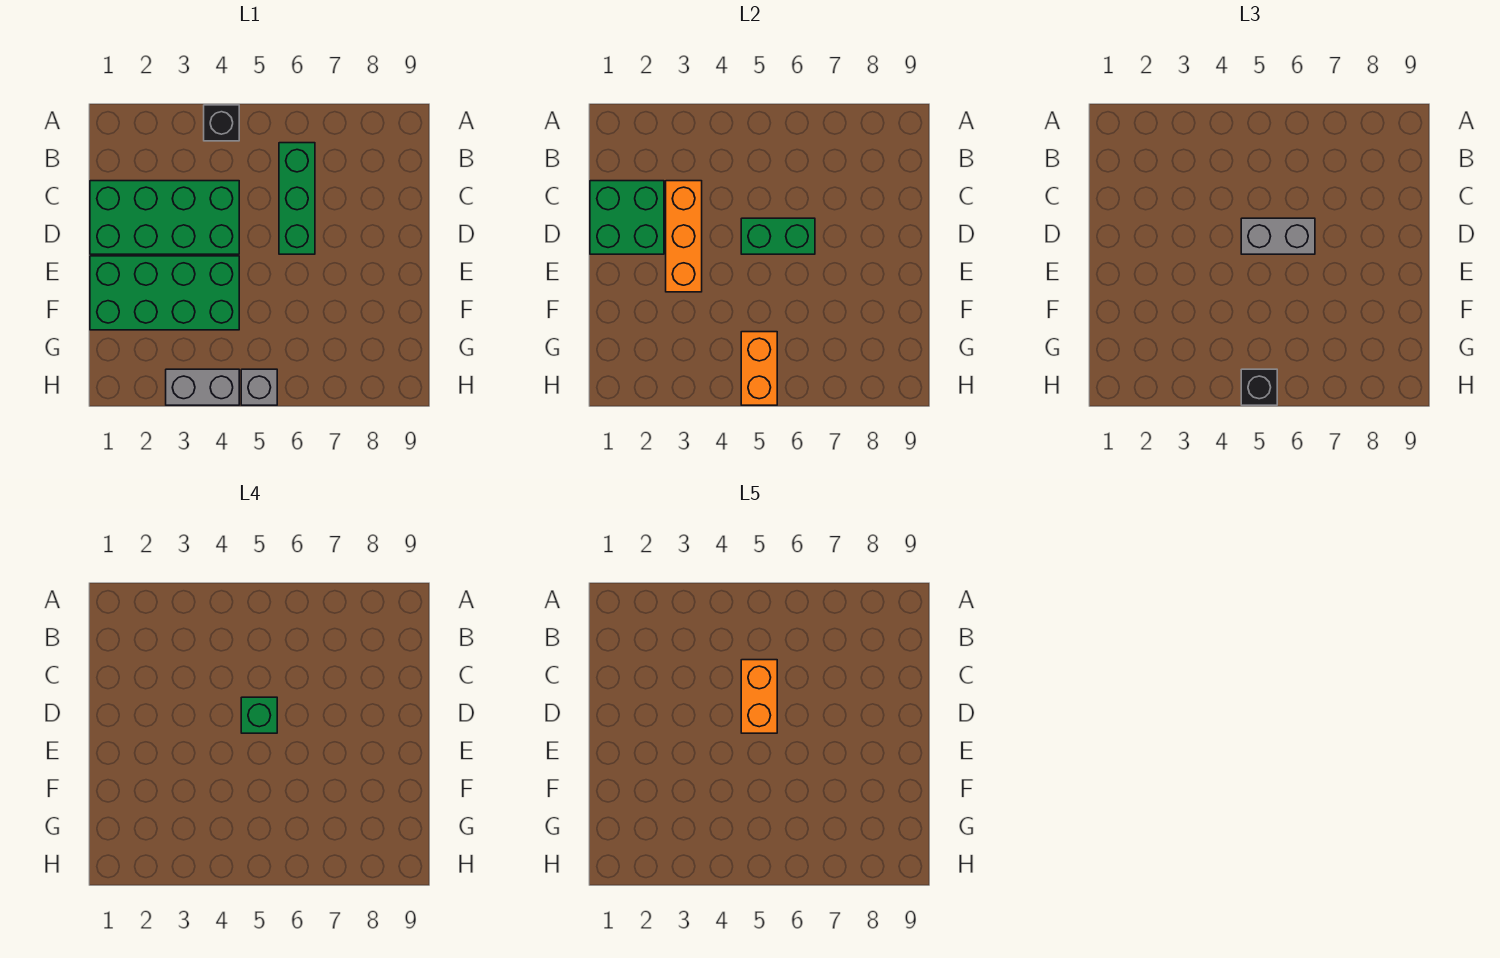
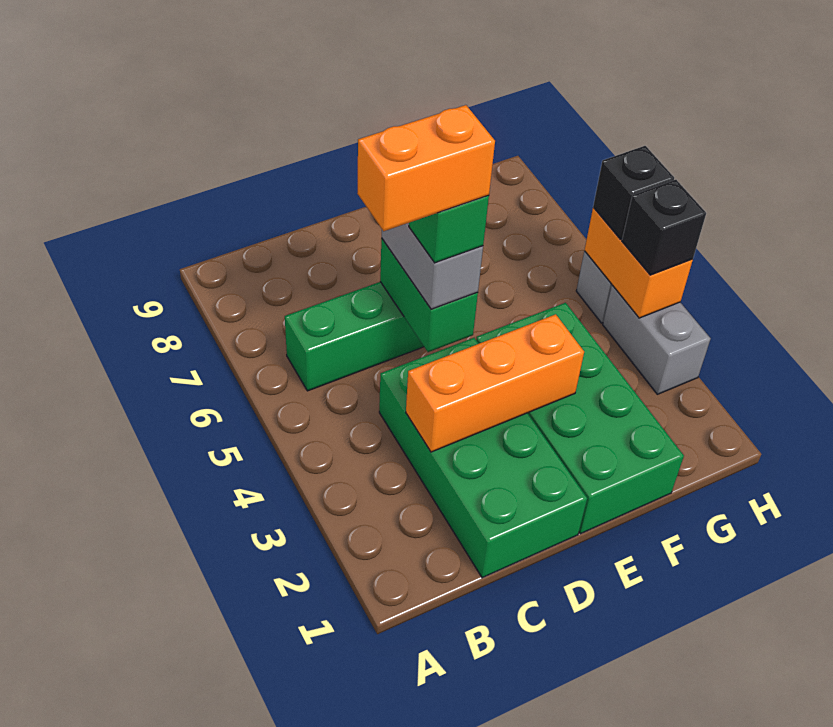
black brick A4 level 1 -> black brick H4 level 3
green brick C1:D2 level 2 -> none
orange brick G5:H5 level 2 -> orange brick H4:H5 level 2

